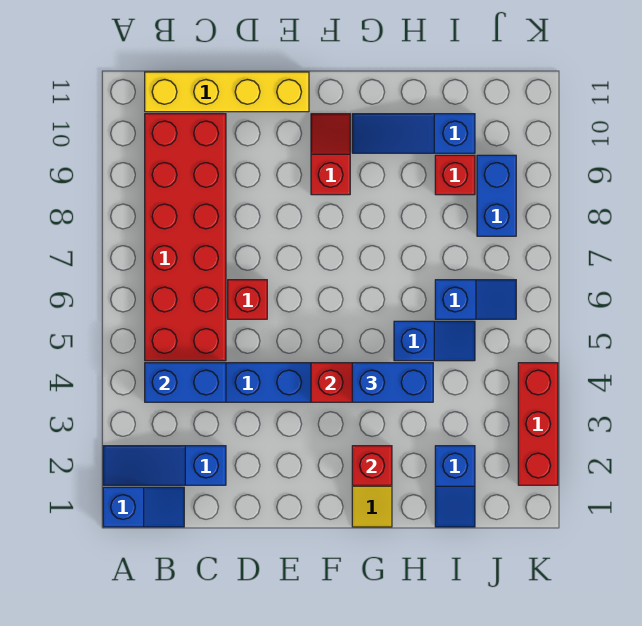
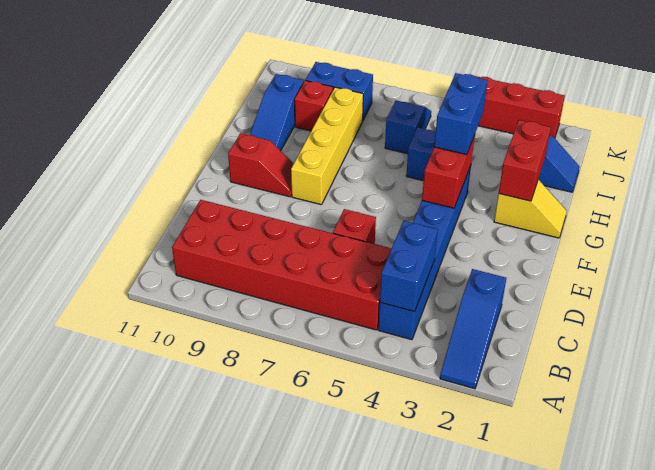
blue slope A1:B1 level 1 top A -> none
yellow brick B11:E11 level 1 -> yellow brick F8:I8 level 1
red slope F9:F10 level 1 top 9 -> red slope F9:F10 level 1 top 10
red brick G2 level 2 -> red brick G2:H2 level 2

